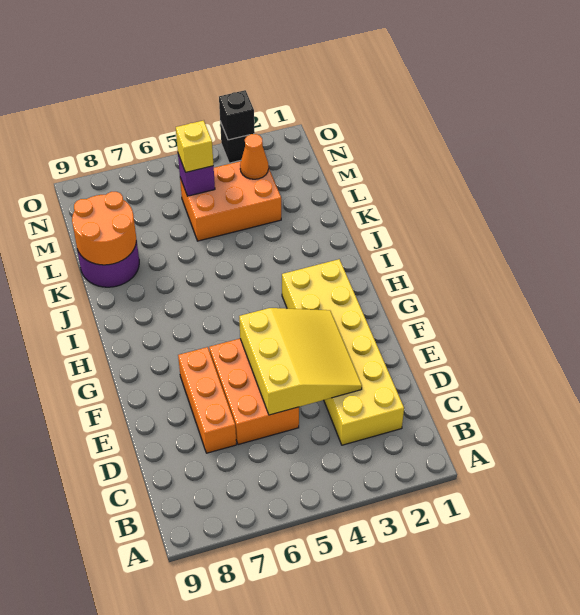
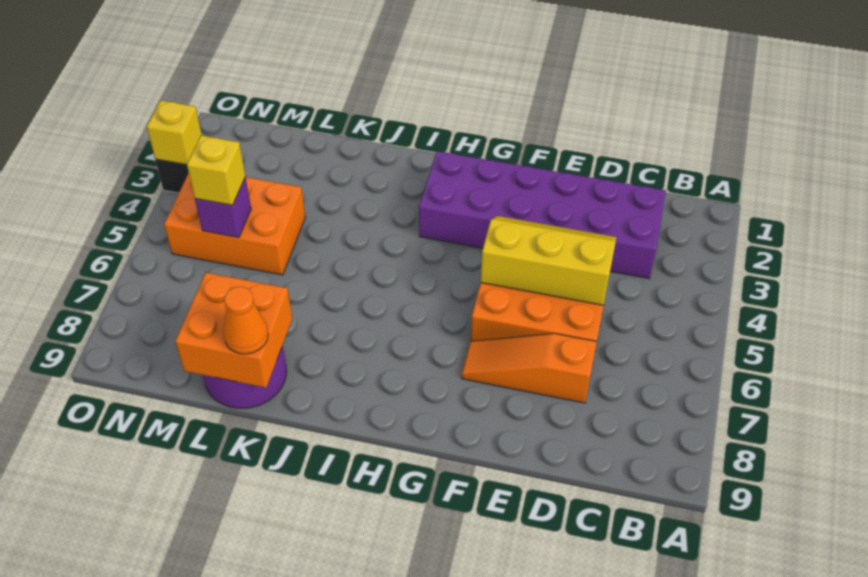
yellow brick C2:H3 level 1 -> purple brick C2:H3 level 1
yellow slope D3:F5 level 2 top 5 -> yellow slope D4:F5 level 2 top 5
orange brick D7:F7 level 1 -> orange slope D7:F7 level 1 top D
orange round brick K8:L9 level 2 -> orange brick K8:L9 level 2
orange brick L3:M5 level 1 -> orange brick L4:N5 level 1
orange cone M3 level 2 -> orange cone K9 level 3
black brick O3 level 2 -> yellow brick O3 level 2

